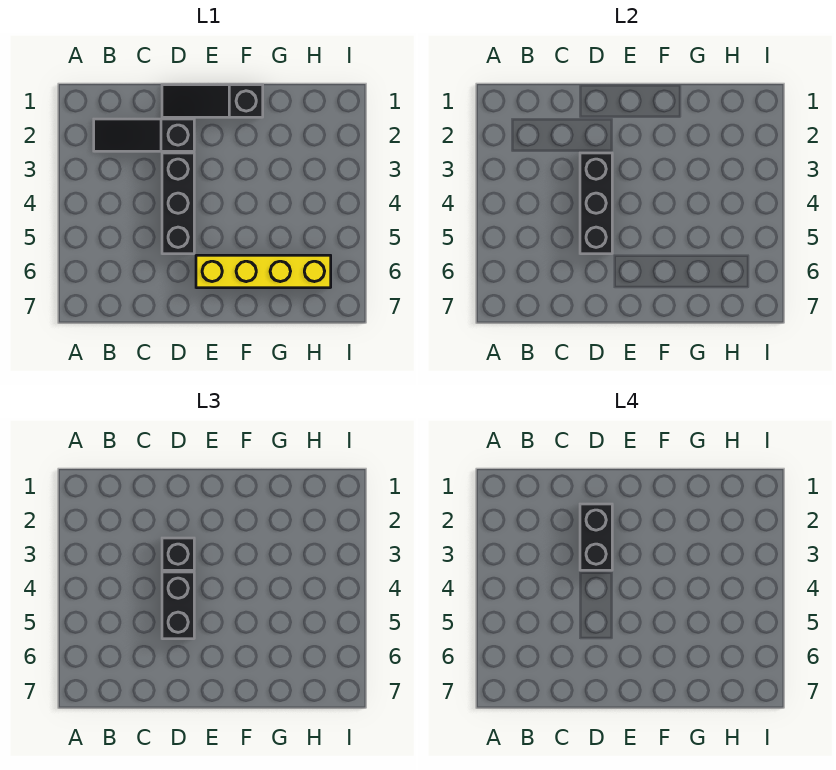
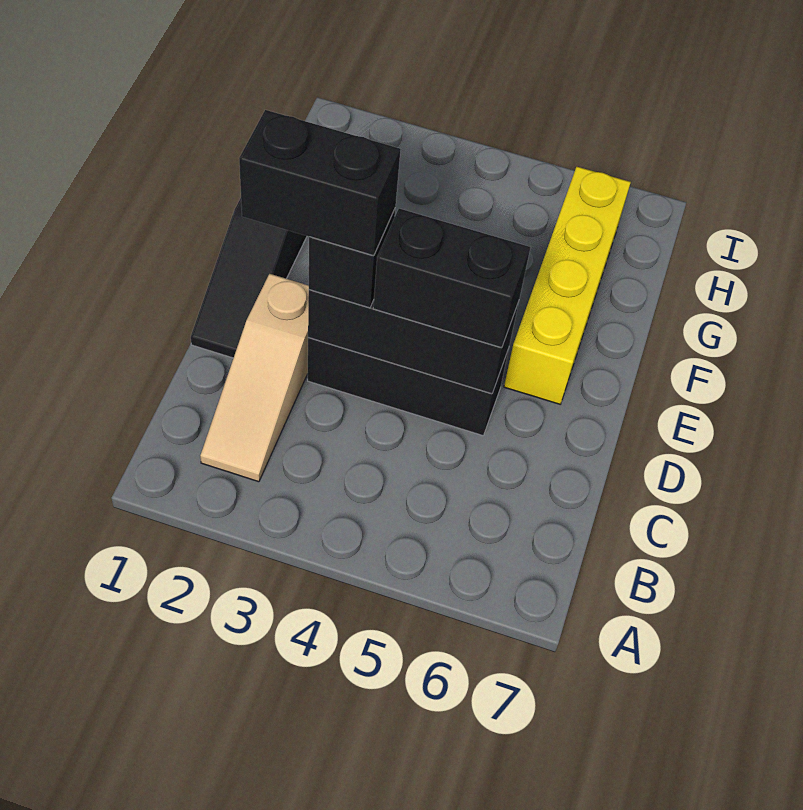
black slope B2:D2 level 1 top D -> tan slope B2:D2 level 1 top D

